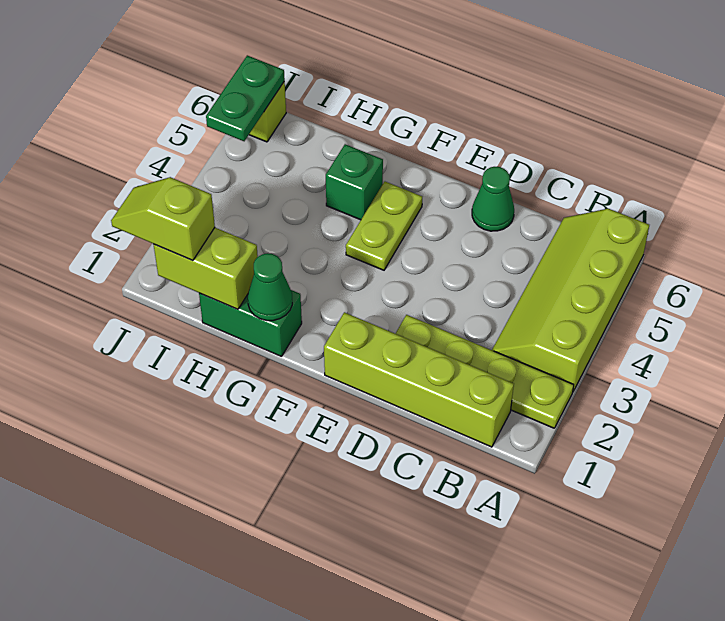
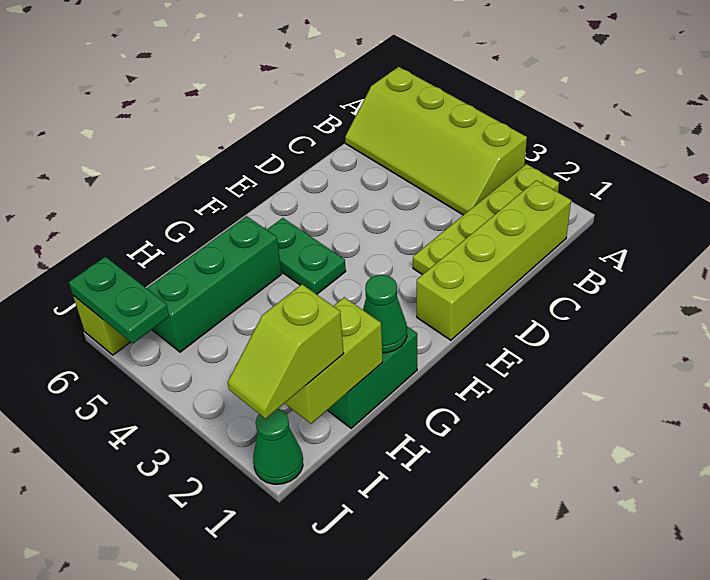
green cone D6 level 1 -> green cone J1 level 1
lime plate F4:F5 level 1 -> green plate F4:F5 level 1
green brick G5 level 1 -> green brick G5:I5 level 1

